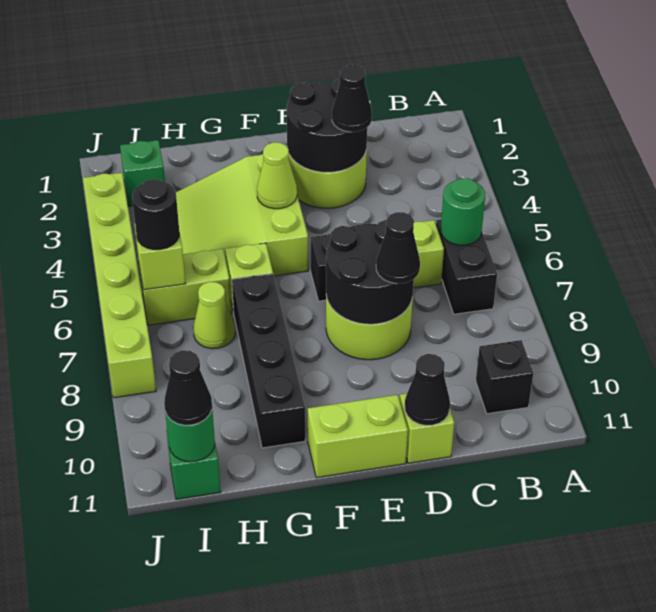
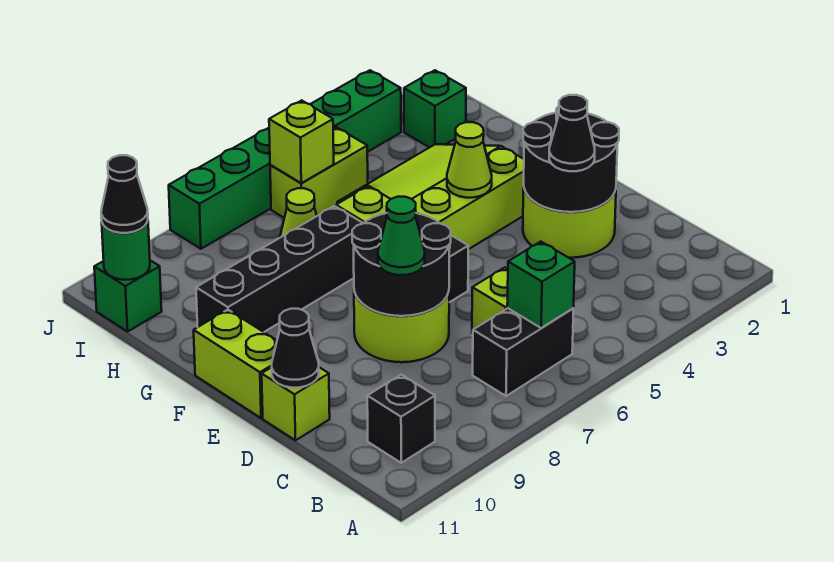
green round brick B6 level 2 -> green brick B6 level 2
black cone D8 level 3 -> green cone D8 level 3
lime brick H6:I6 level 1 -> lime brick I5:I6 level 1
black round brick I6 level 3 -> none
lime brick J3:J8 level 1 -> green brick J3:J8 level 1

